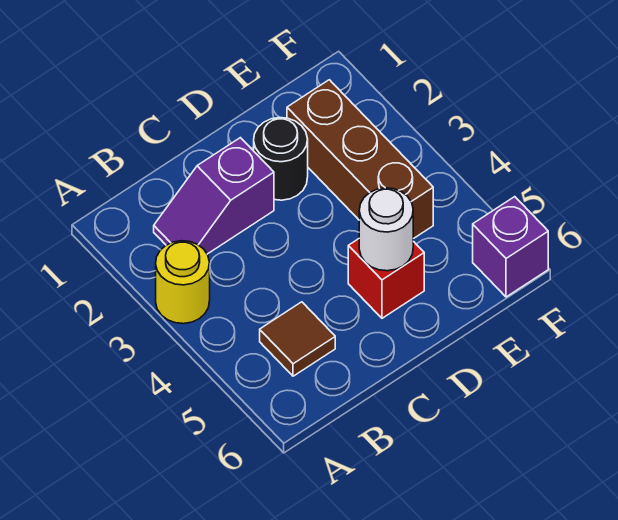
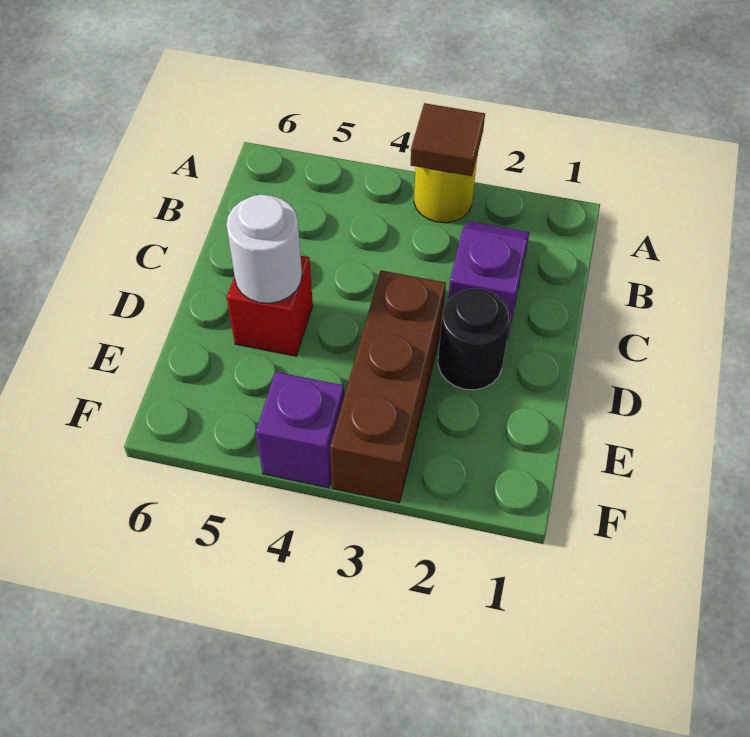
brown tile B5 level 1 -> brown tile A3 level 2
brown brick E2:E4 level 1 -> brown brick D3:F3 level 1
purple brick F6 level 1 -> purple brick F4 level 1

